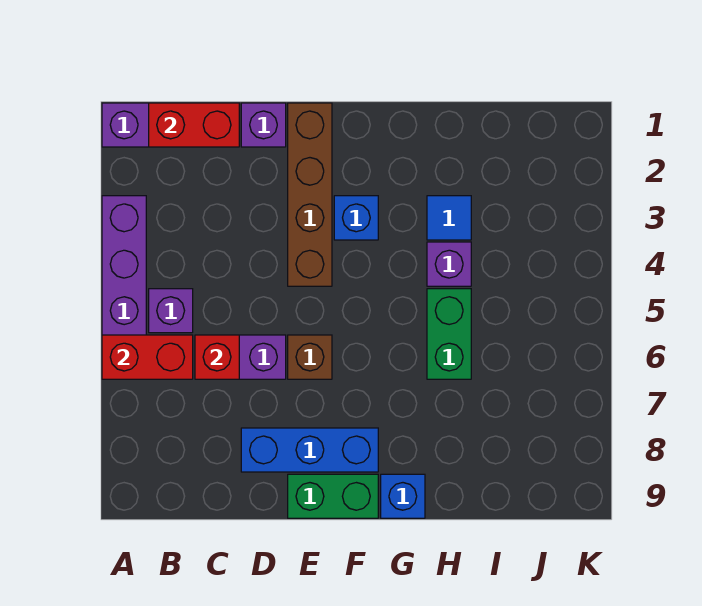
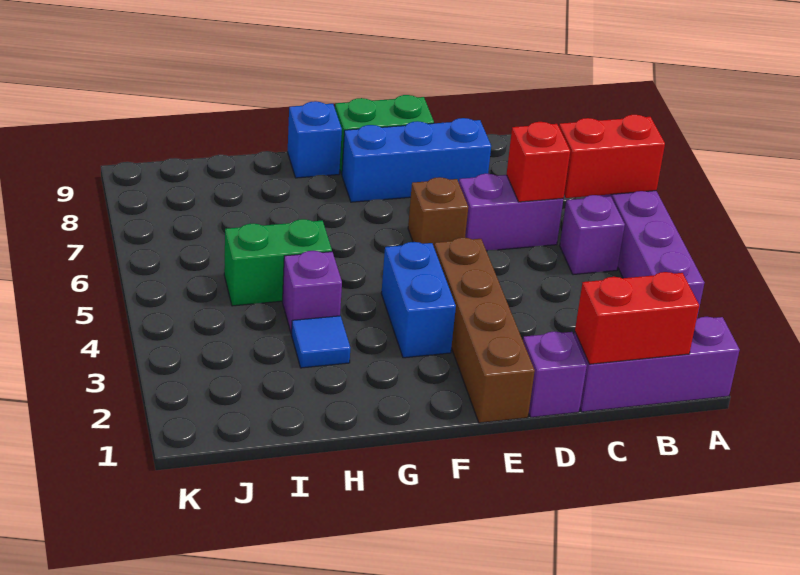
blue brick F3 level 1 -> blue brick F3:F4 level 1
green brick H5:H6 level 1 -> green brick H5:I5 level 1

